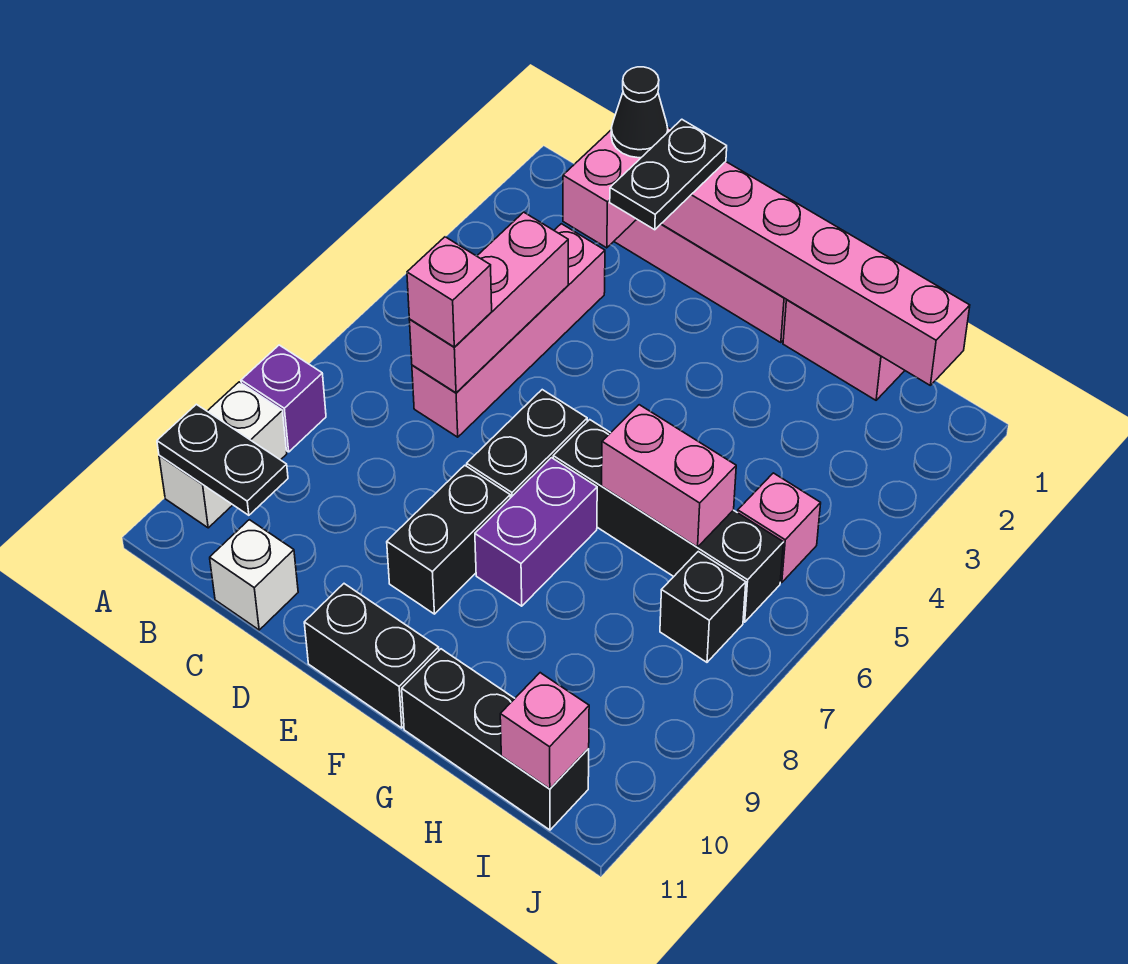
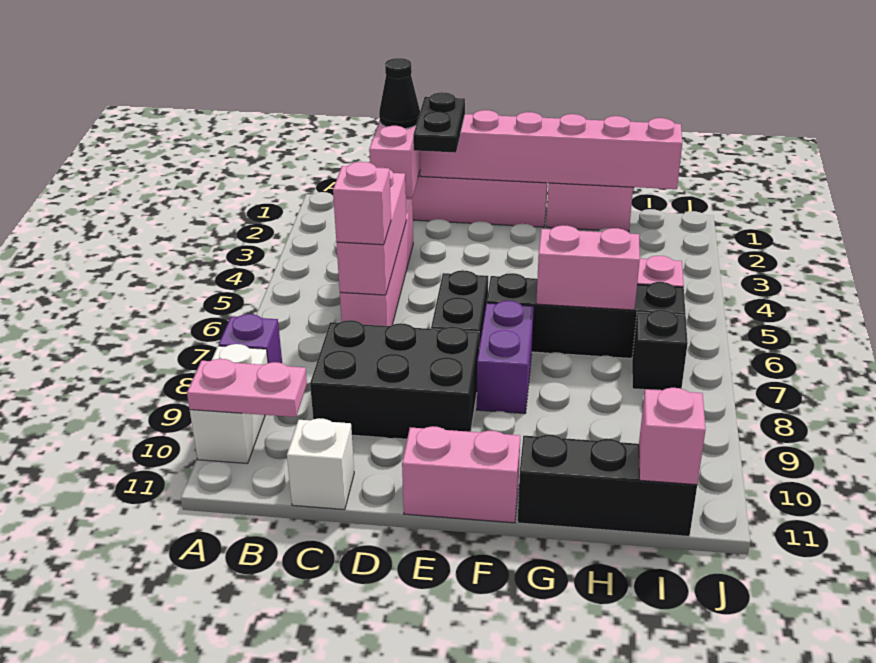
black plate A10:B10 level 2 -> pink plate A10:B10 level 2
black brick E8:E9 level 1 -> black brick C8:E9 level 1
black brick E11:F11 level 1 -> pink brick E11:F11 level 1

